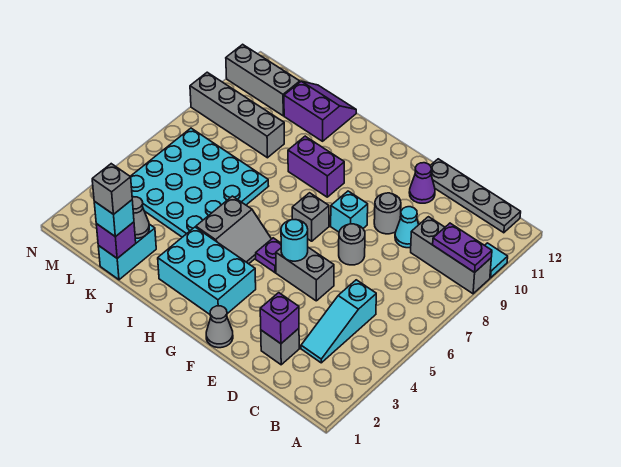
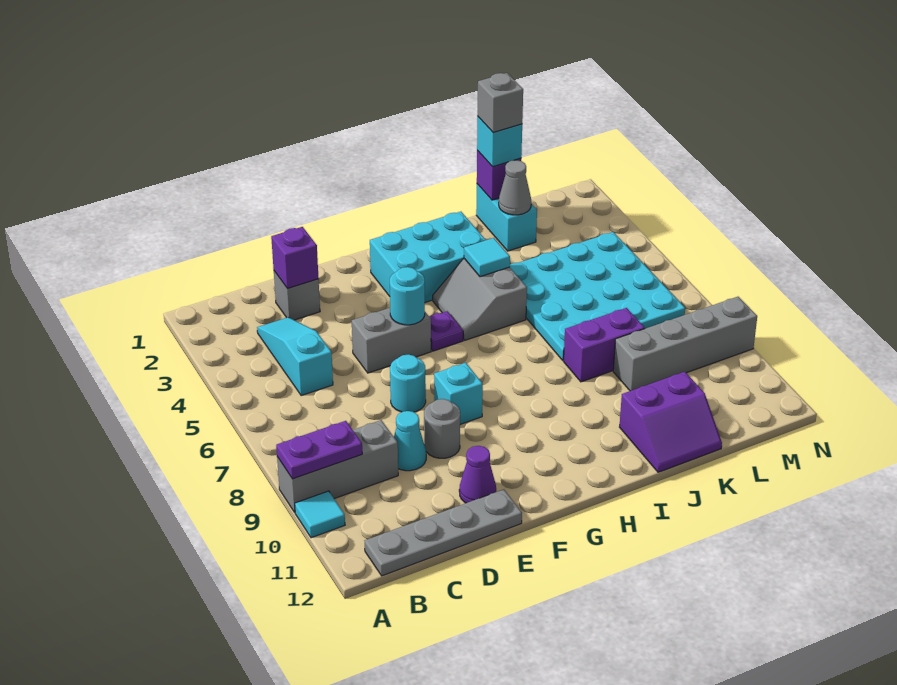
grey round brick E7 level 1 -> cyan round brick E7 level 1
grey cone F1 level 1 -> none
grey brick G7 level 1 -> none
purple brick H9:I9 level 1 -> purple brick J8:K8 level 1
none -> cyan tile I4 level 2
grey brick L11:N11 level 1 -> none

